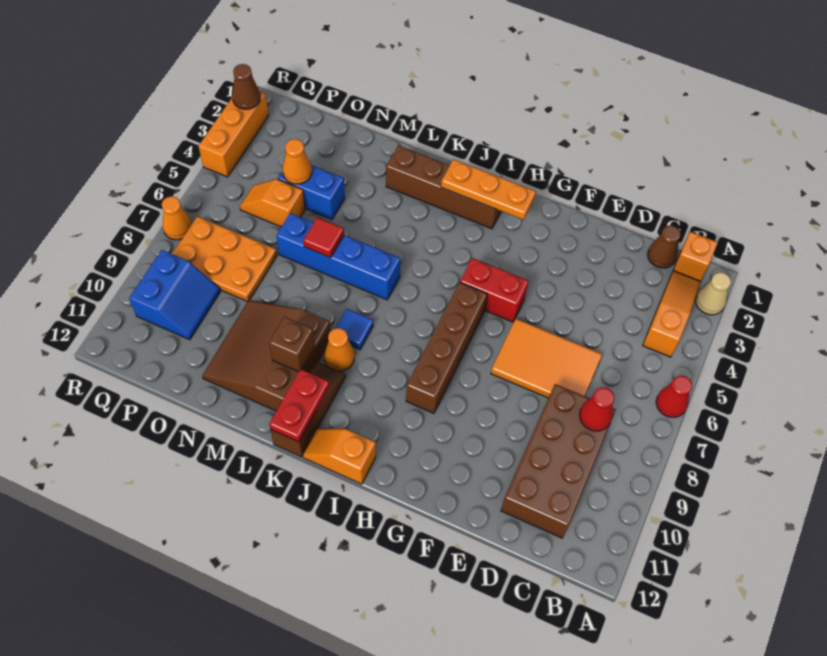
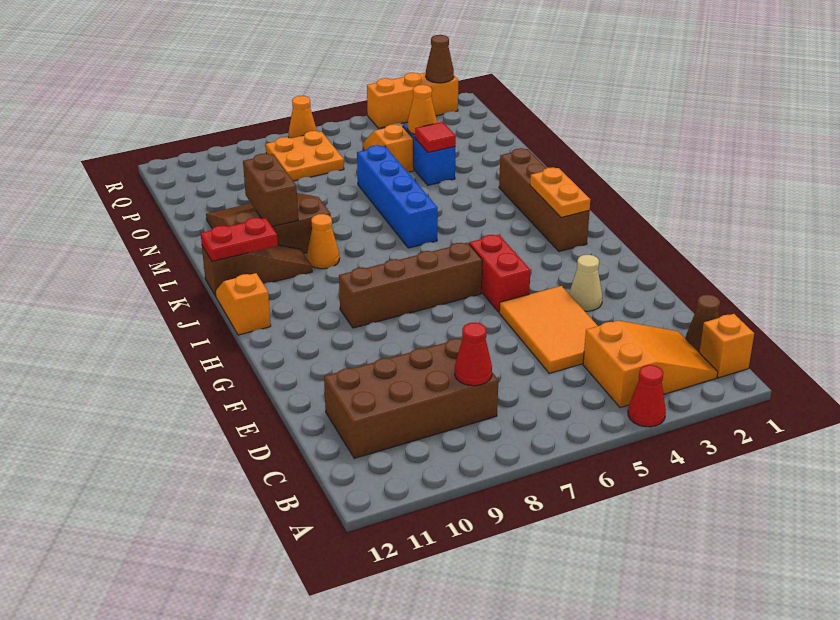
tan cone A2 level 1 -> tan cone F3 level 1
red cone A6 level 1 -> red cone A4 level 1
orange slope B2:B4 level 1 top 4 -> orange slope B2:C4 level 1 top 4
orange tile D6:F7 level 1 -> orange tile D4:F5 level 1
orange plate H2:J2 level 2 -> orange plate I2:J2 level 2
blue tile K8 level 1 -> none
brown brick L10 level 2 -> brown brick L10:M10 level 2
red tile M6 level 2 -> red tile N4 level 2
orange plate O7:Q8 level 1 -> orange plate P7:Q8 level 1
blue slope P9:Q10 level 1 top Q -> none

